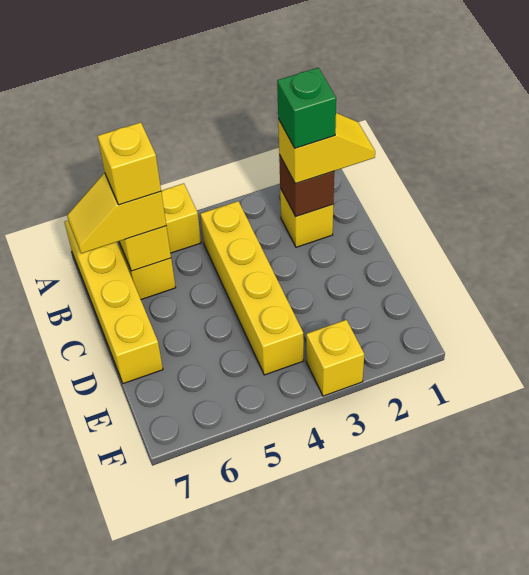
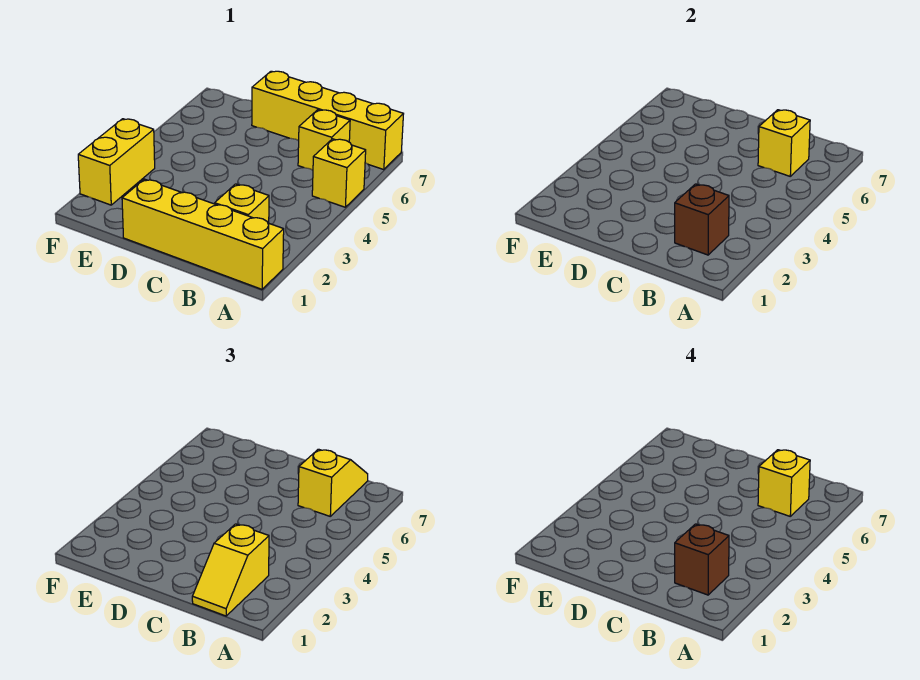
green brick B2 level 4 -> brown brick B2 level 4
yellow brick B4:E4 level 1 -> yellow brick A1:D1 level 1
yellow brick F3 level 1 -> yellow brick F2:F3 level 1

